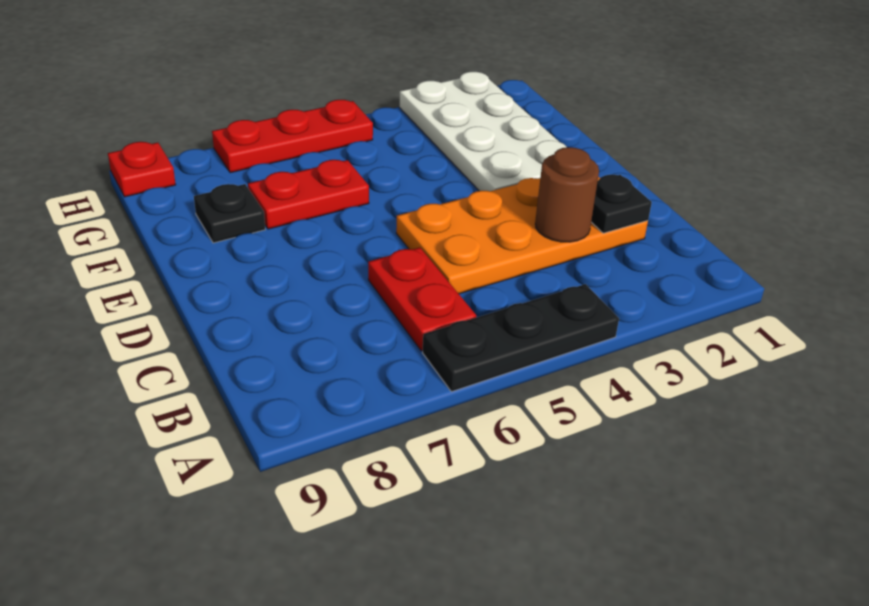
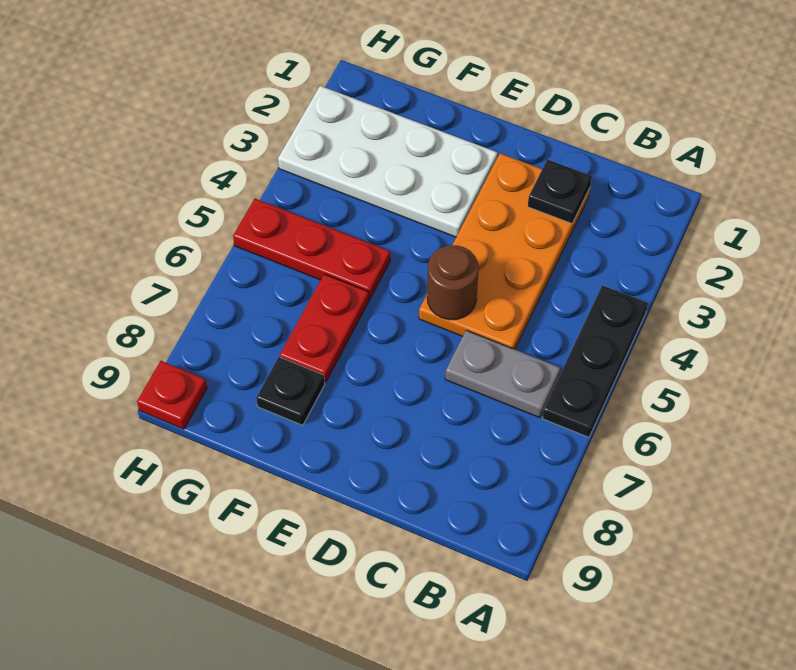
red plate B6:C6 level 1 -> grey plate B6:C6 level 1
brown round brick C3 level 2 -> brown round brick D5 level 2
red plate H5:H7 level 1 -> red plate F5:H5 level 1

